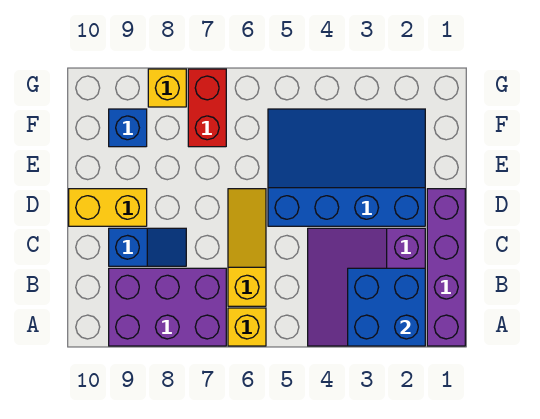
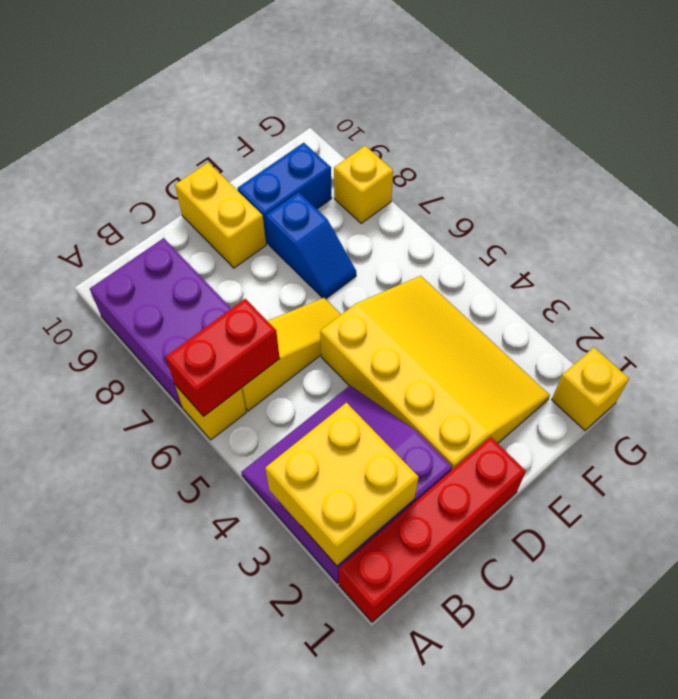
purple brick A1:D1 level 1 -> red brick A1:D1 level 1
blue brick A2:B3 level 2 -> yellow brick A2:B3 level 2
blue slope C8:C9 level 1 top 9 -> blue slope E7:E8 level 1 top 8
blue slope D2:F5 level 1 top D -> yellow slope D2:F5 level 1 top D
red brick F7:G7 level 1 -> red brick A6:B6 level 2
blue brick F9 level 1 -> blue brick E9:F9 level 1
none -> yellow brick G1 level 1

